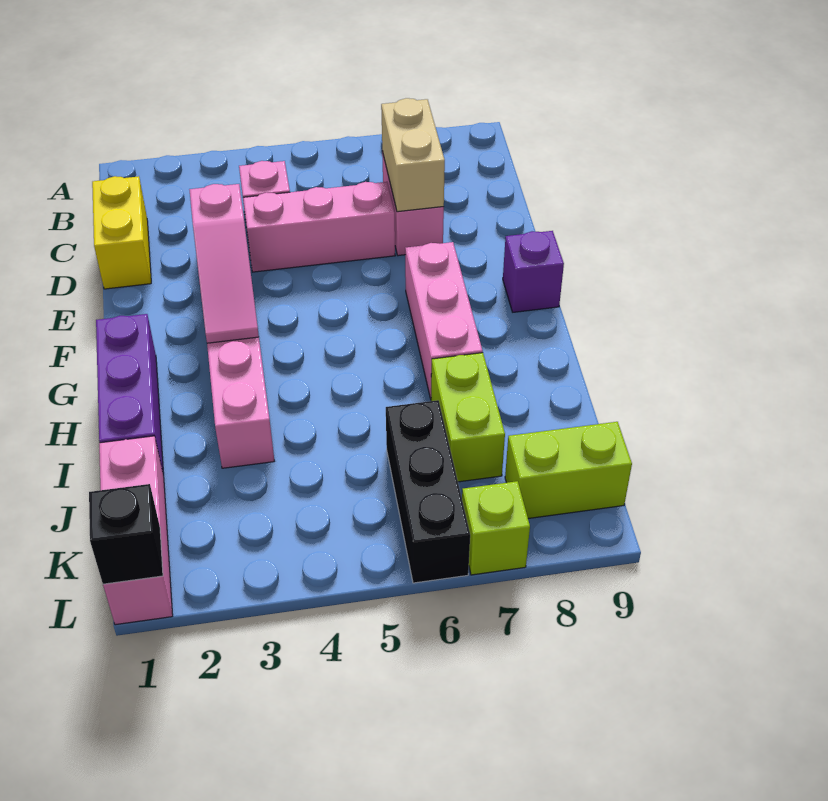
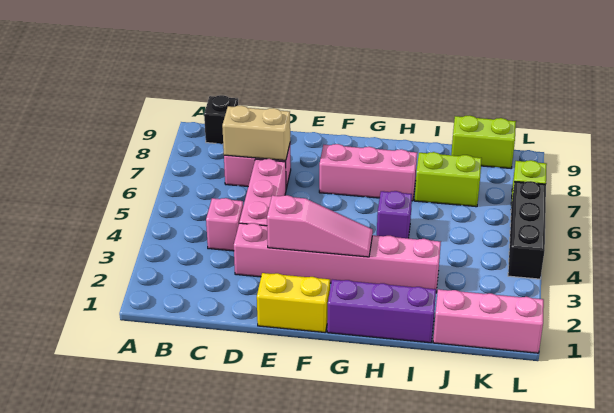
yellow brick C1:D1 level 1 -> yellow brick E1:F1 level 1
purple brick F9 level 1 -> purple brick H5 level 1
black brick J6:L6 level 1 -> black brick L4:L6 level 1
lime brick K8:K9 level 1 -> lime brick J9:K9 level 1
black brick L1 level 2 -> black brick B9 level 1

